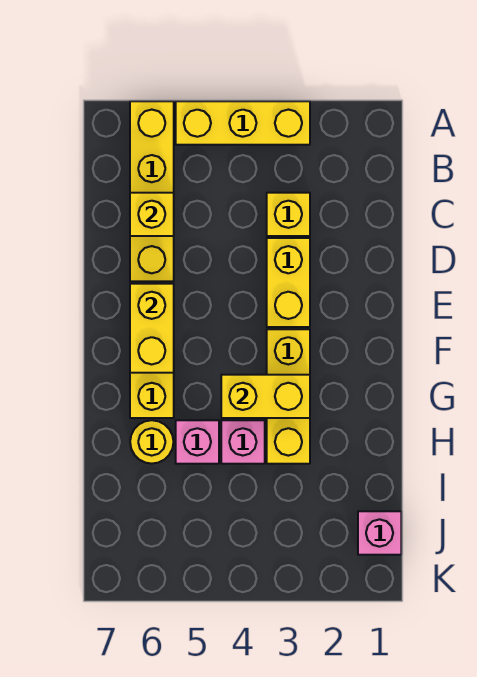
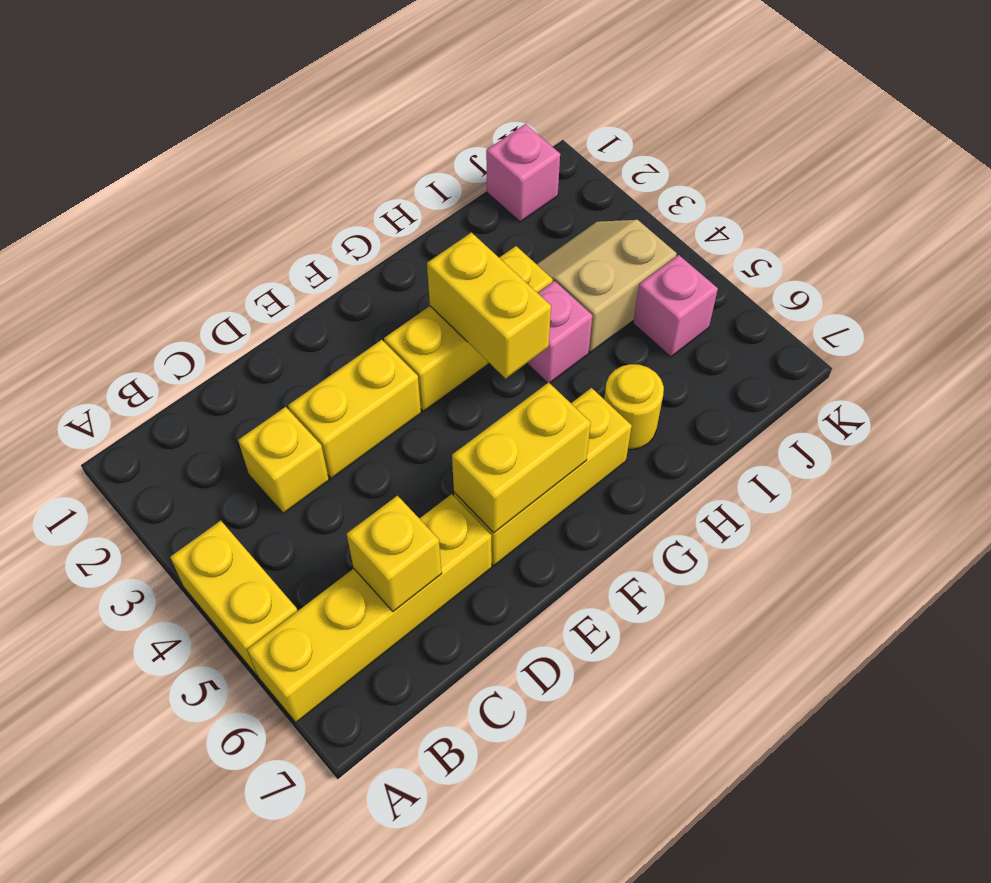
yellow brick A3:A5 level 1 -> yellow brick A4:A5 level 1
pink brick H5 level 1 -> pink brick J5 level 1
none -> tan slope I3:J4 level 1 top 4

